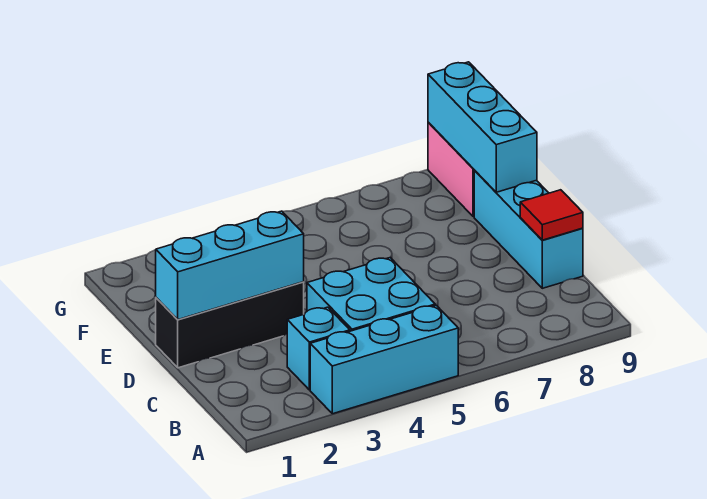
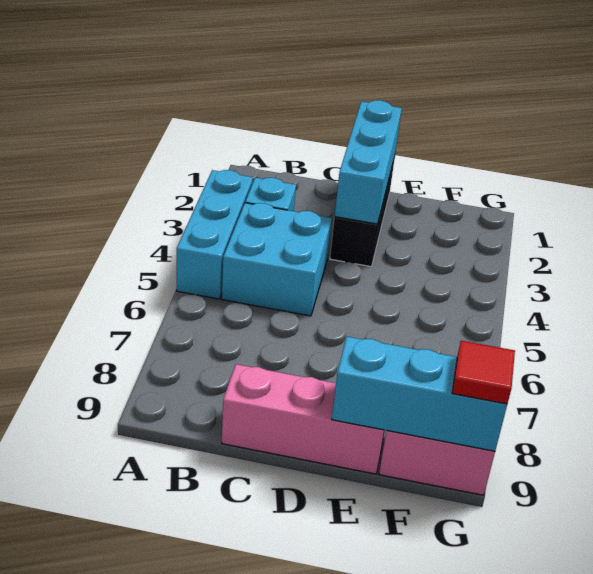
cyan brick C9:E9 level 1 -> pink brick C9:E9 level 1
red tile C9 level 2 -> red tile G9 level 3

